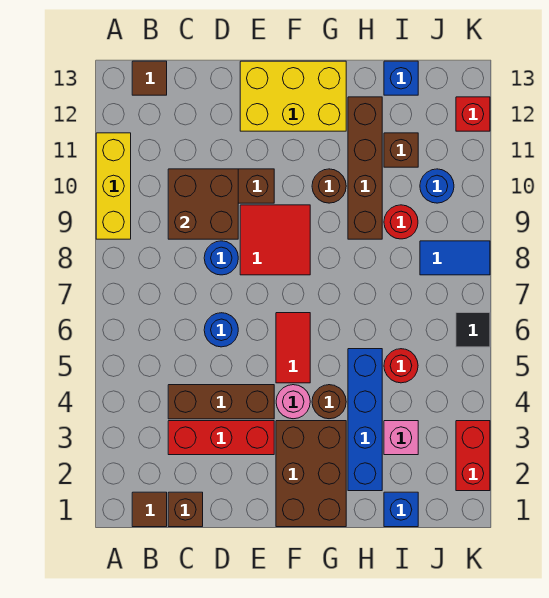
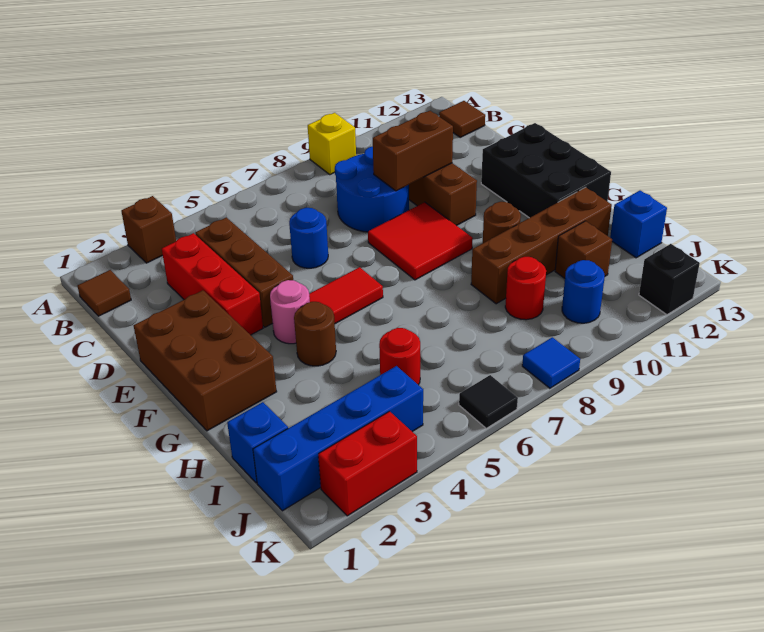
yellow brick A9:A11 level 1 -> yellow brick A9 level 1
brown brick C1 level 1 -> brown brick A3 level 1
brown brick C9:D10 level 2 -> brown brick D9:D10 level 2
blue round brick D8 level 1 -> blue round brick C8:D9 level 1
yellow brick E12:G13 level 1 -> black brick E12:G13 level 1
brown brick F1:G3 level 1 -> brown brick E1:G2 level 1
blue brick H2:H5 level 1 -> blue brick J1:J4 level 1
pink brick I3 level 1 -> none
blue tile J8:K8 level 1 -> blue tile K8 level 1
red brick K12 level 1 -> black brick K12 level 1

